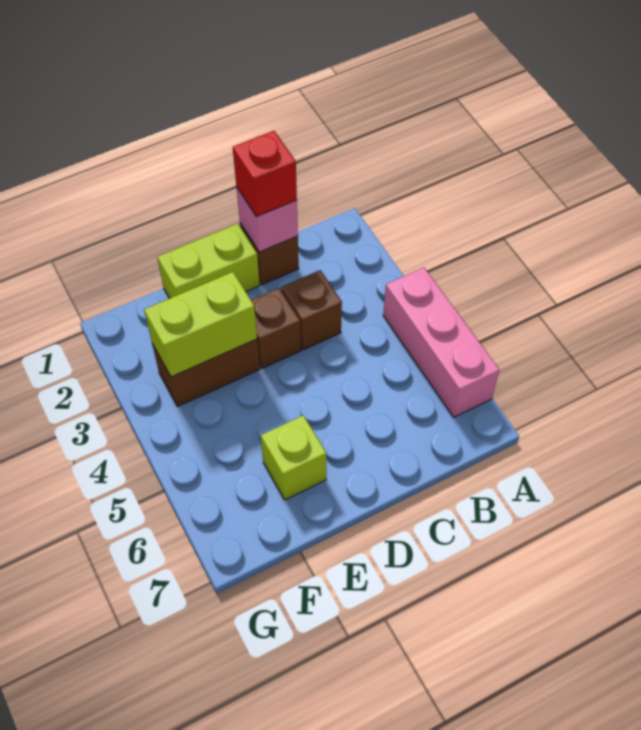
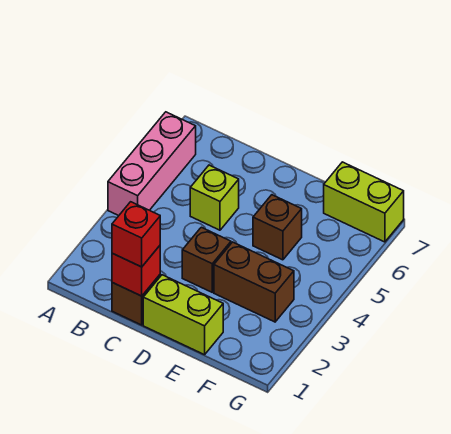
pink brick C1 level 2 -> red brick C1 level 2
brown brick C3 level 1 -> brown brick E5 level 1
lime brick E3:F3 level 2 -> lime brick F7:G7 level 1
lime brick E6 level 1 -> lime brick C5 level 1

